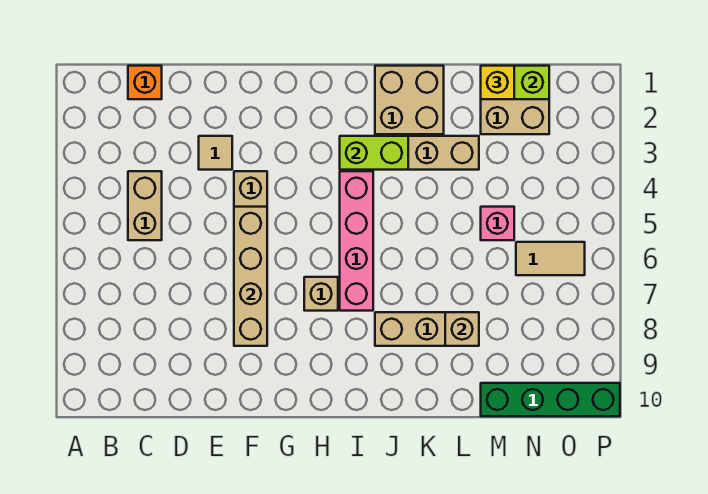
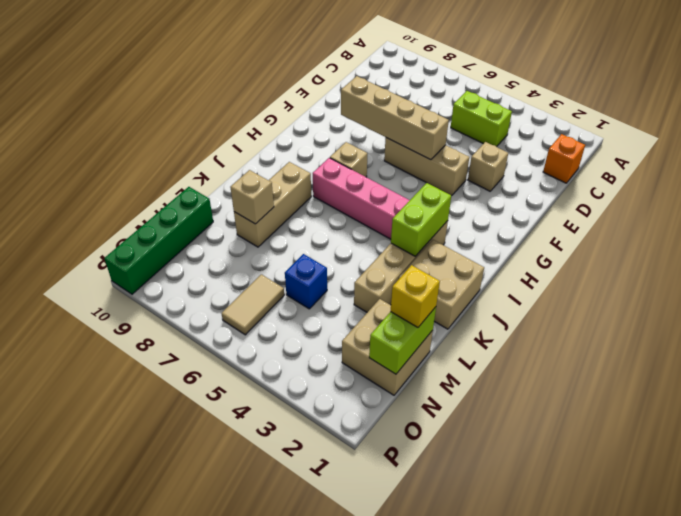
tan brick C4:C5 level 1 -> lime brick C4:C5 level 1
tan tile E3 level 1 -> tan brick E3 level 1
pink brick M5 level 1 -> blue brick M5 level 1

